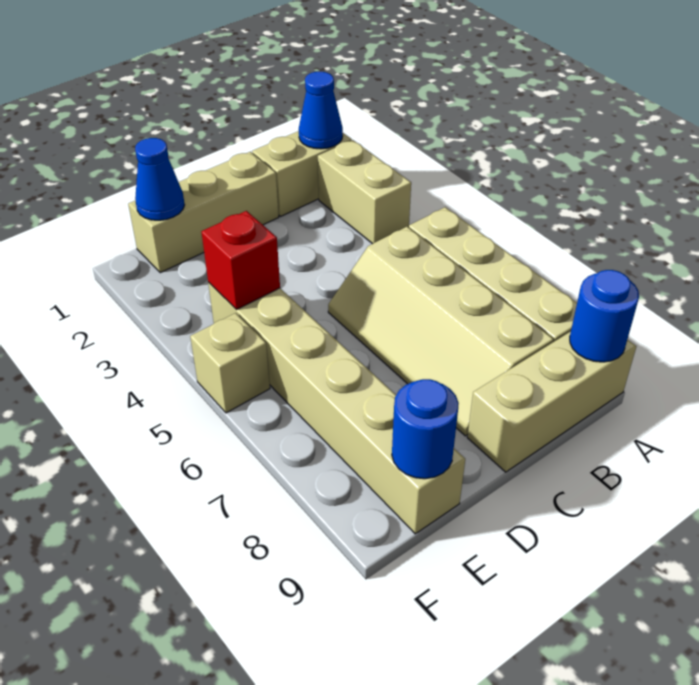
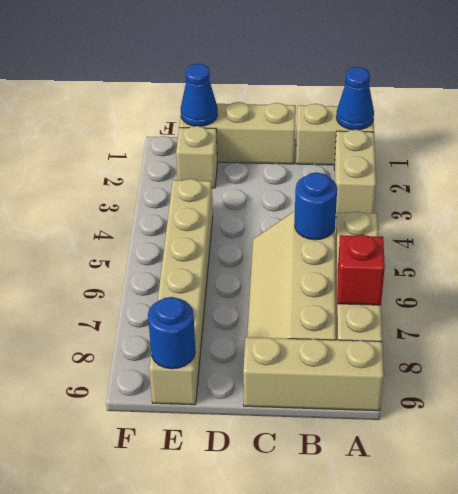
blue round brick A9 level 2 -> blue round brick B5 level 2
red brick E4 level 2 -> red brick A7 level 2
tan brick F5 level 1 -> tan brick E2 level 1

